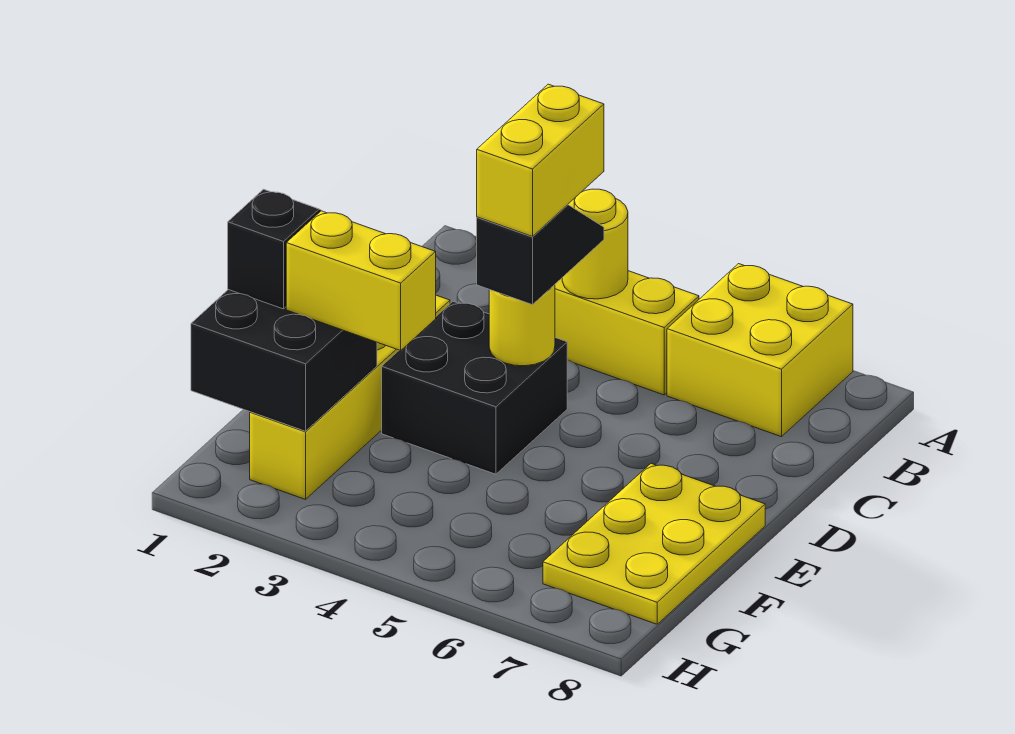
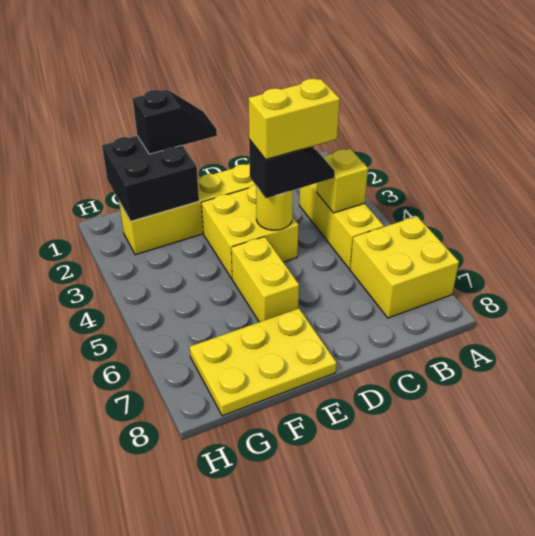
yellow round brick B4 level 2 -> yellow brick B4 level 2
black brick D3:E4 level 1 -> yellow brick D3:E4 level 1
yellow brick F2:F3 level 3 -> yellow brick E5:E6 level 1

